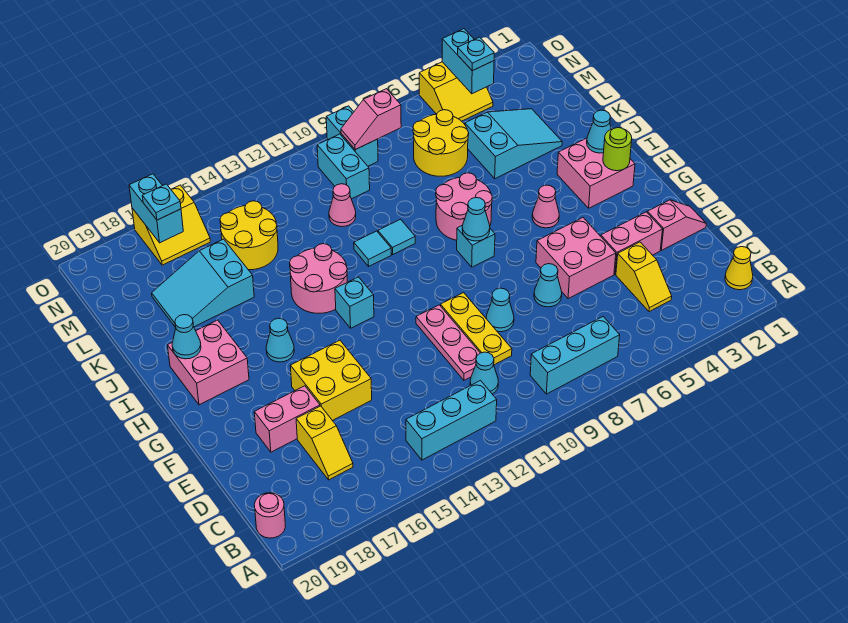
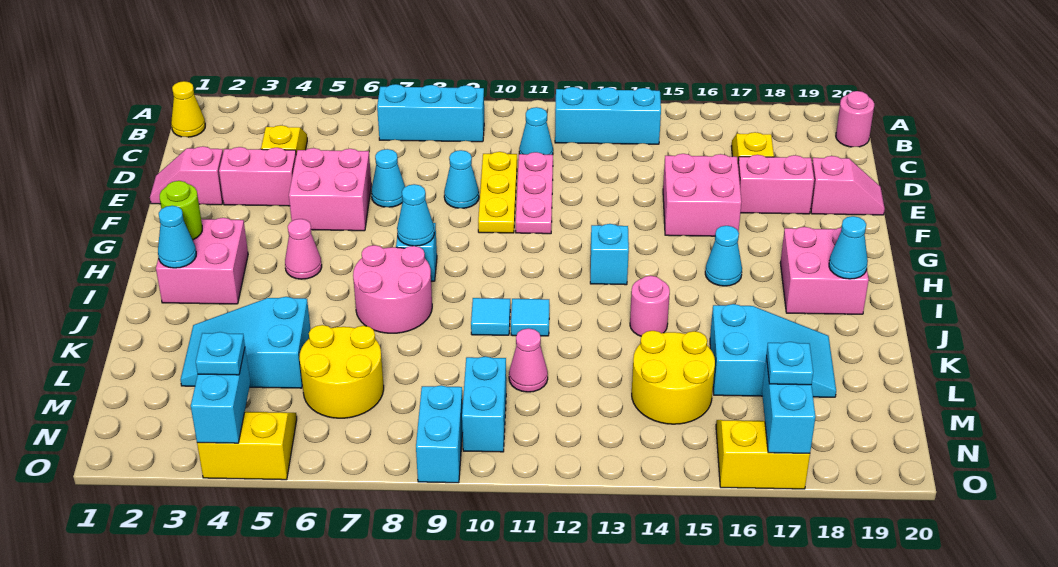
yellow brick E15:F16 level 1 -> pink brick E15:F16 level 1
pink round brick I13:J14 level 1 -> pink round brick J14 level 1
pink slope N8:N9 level 2 top 8 -> pink slope E19:E20 level 1 top 19

